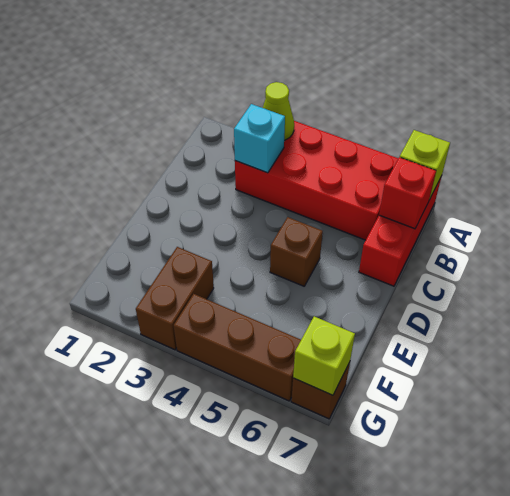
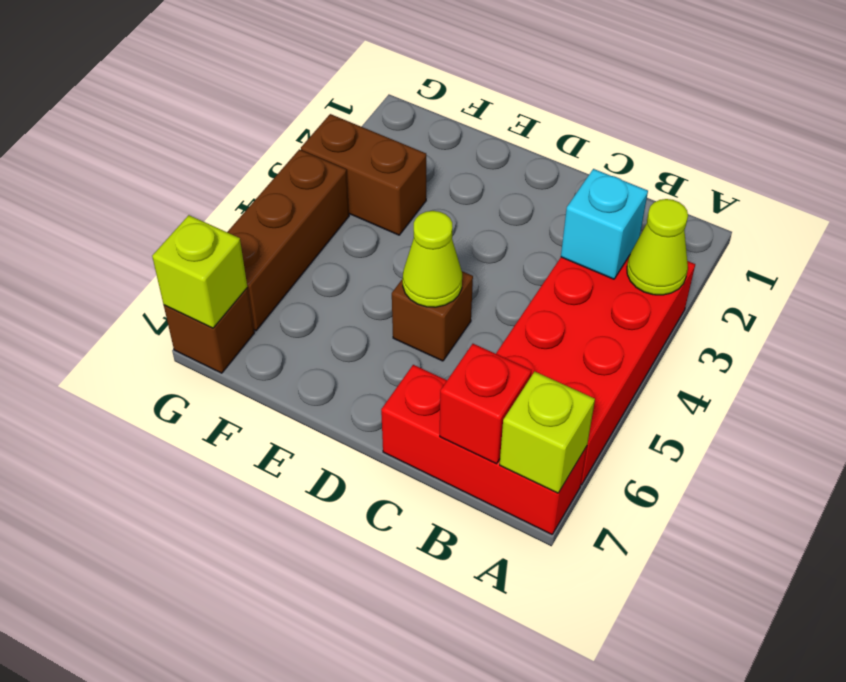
none -> lime cone D5 level 2

